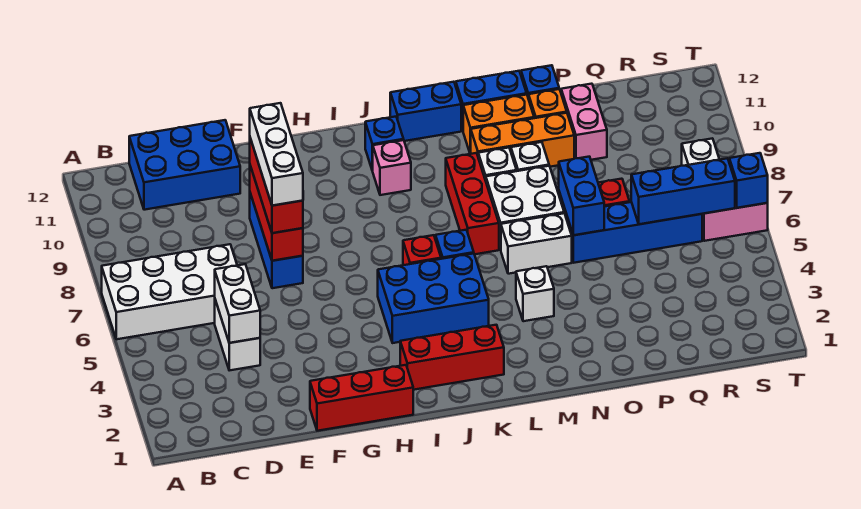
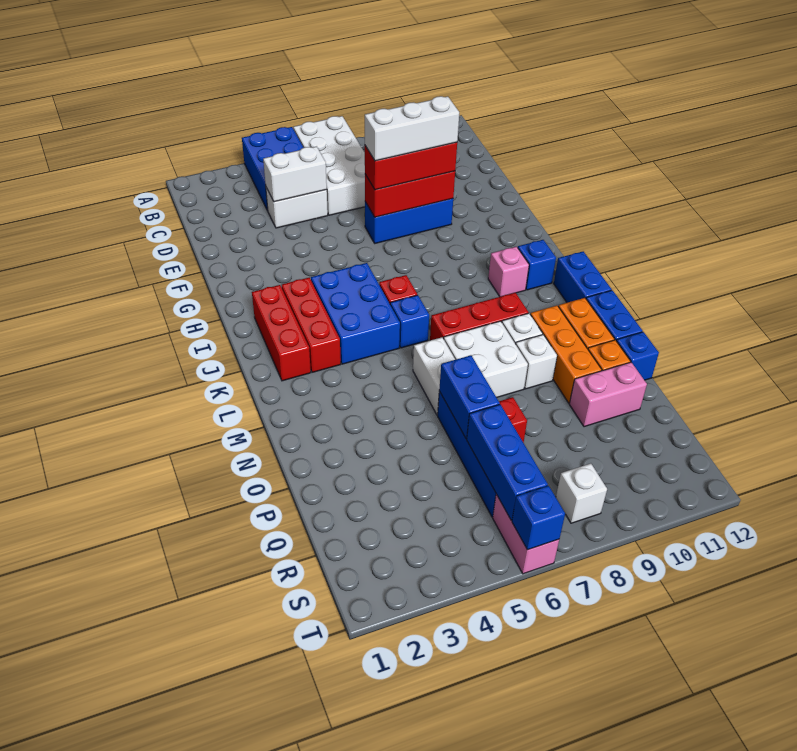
blue brick C11:E12 level 1 -> blue brick A4:C5 level 1
red brick F1:H1 level 1 -> red brick I3:K3 level 1
white brick M4 level 1 -> none
blue brick O6:O7 level 2 -> blue brick O6:P6 level 2

